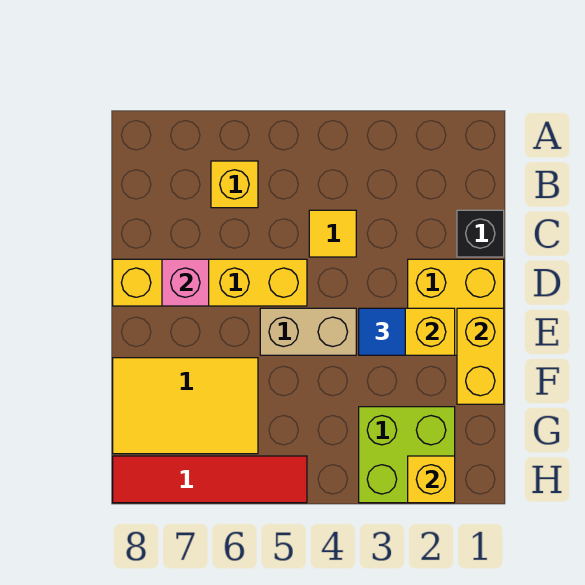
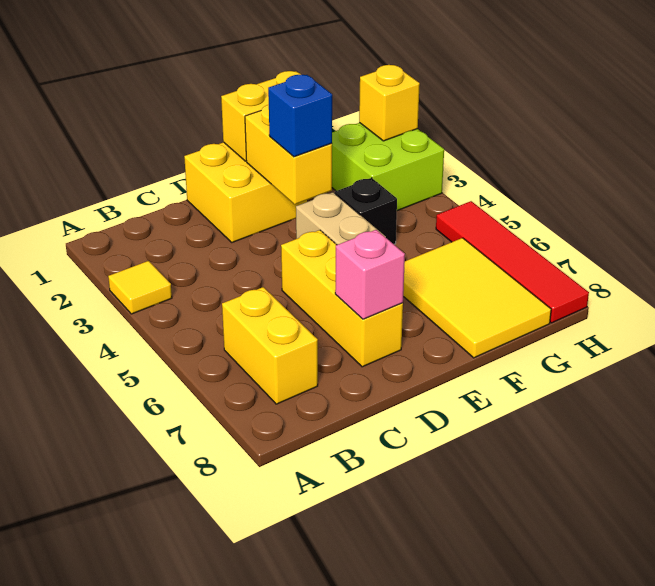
yellow brick B6 level 1 -> yellow brick B6:B7 level 1
black brick C1 level 1 -> black brick F4 level 1
yellow tile C4 level 1 -> yellow tile A3 level 1
yellow brick D5:D8 level 1 -> yellow brick D5:D7 level 1
blue tile E3 level 3 -> blue brick E3 level 3

